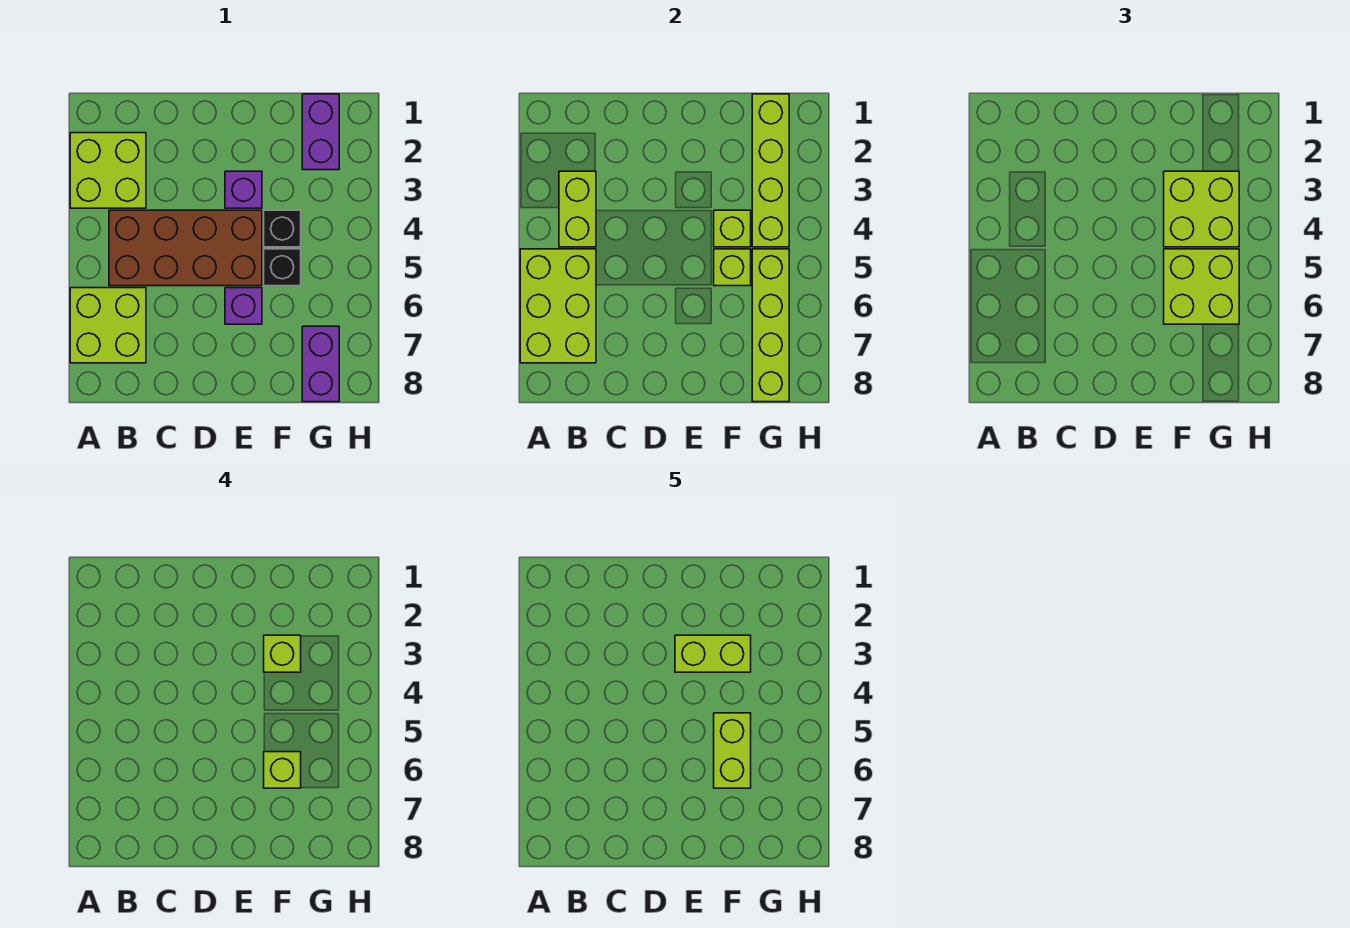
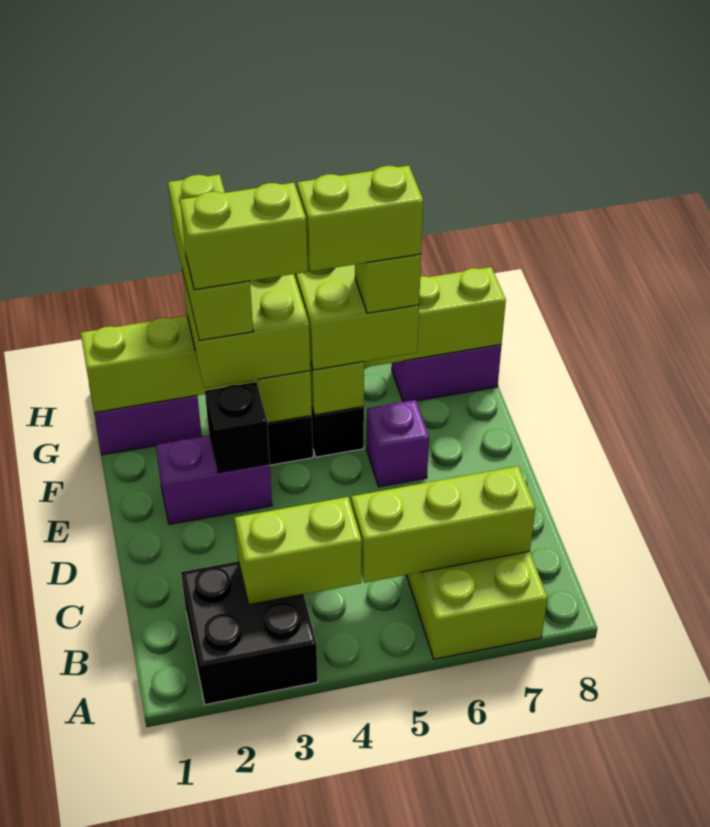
lime brick A2:B3 level 1 -> black brick A2:B3 level 1
lime brick A5:B7 level 2 -> lime brick B5:B7 level 2
brown brick B4:E5 level 1 -> none
purple brick E3 level 1 -> purple brick E2:E3 level 1
none -> black brick E3 level 2
lime brick E3:F3 level 5 -> lime brick F3:F4 level 5
lime brick F3 level 4 -> lime brick F3:H3 level 4

